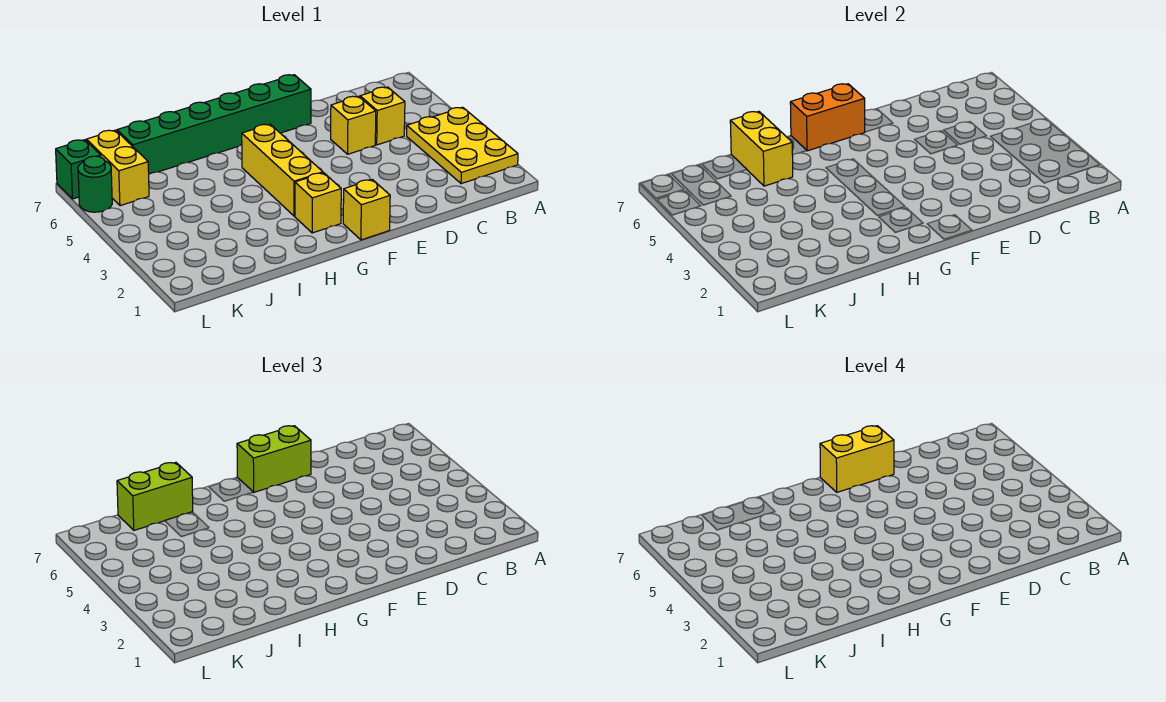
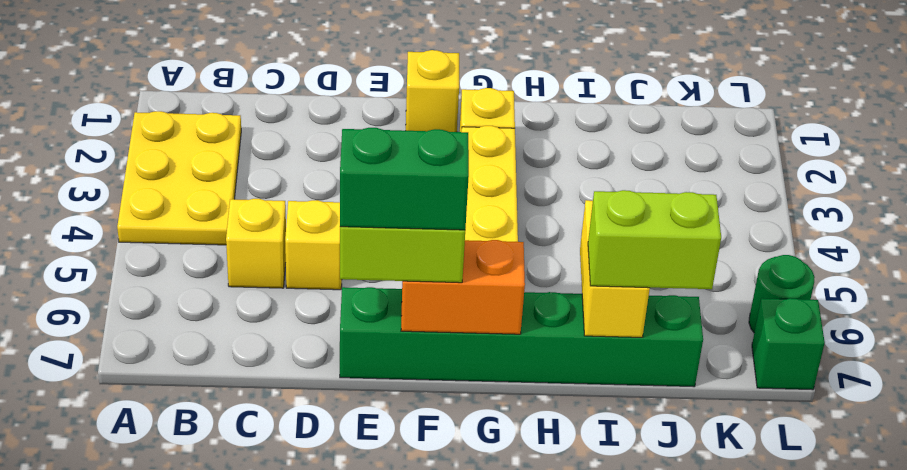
yellow brick E7:F7 level 4 -> green brick E7:F7 level 4
yellow brick K6:K7 level 1 -> none

